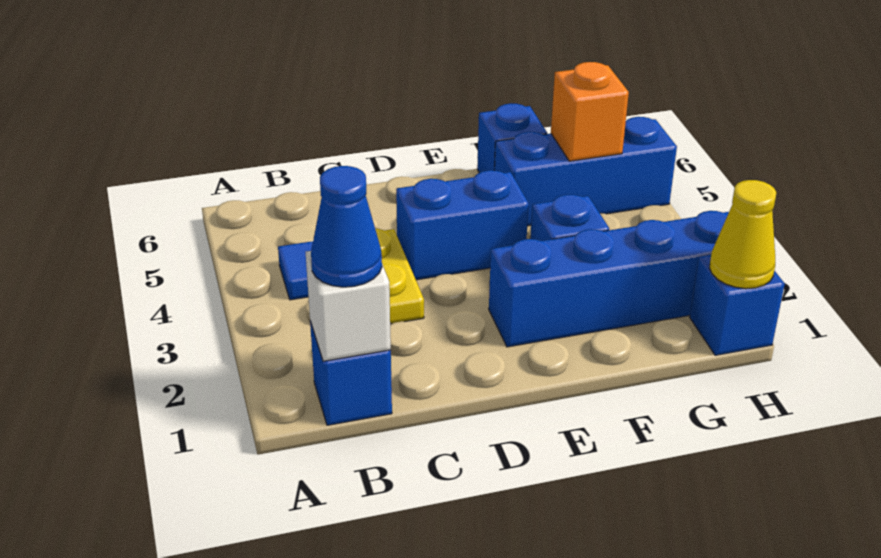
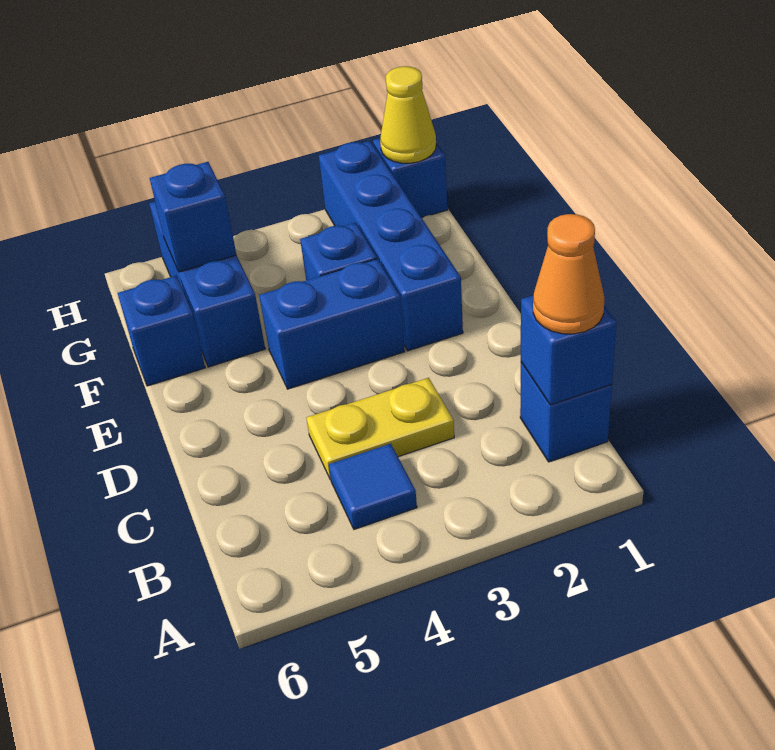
white brick B1 level 2 -> blue brick B1 level 2
blue cone B1 level 3 -> orange cone B1 level 3
blue brick D4:E4 level 1 -> blue brick E3:E4 level 1
orange brick G5 level 2 -> blue brick G5 level 2

